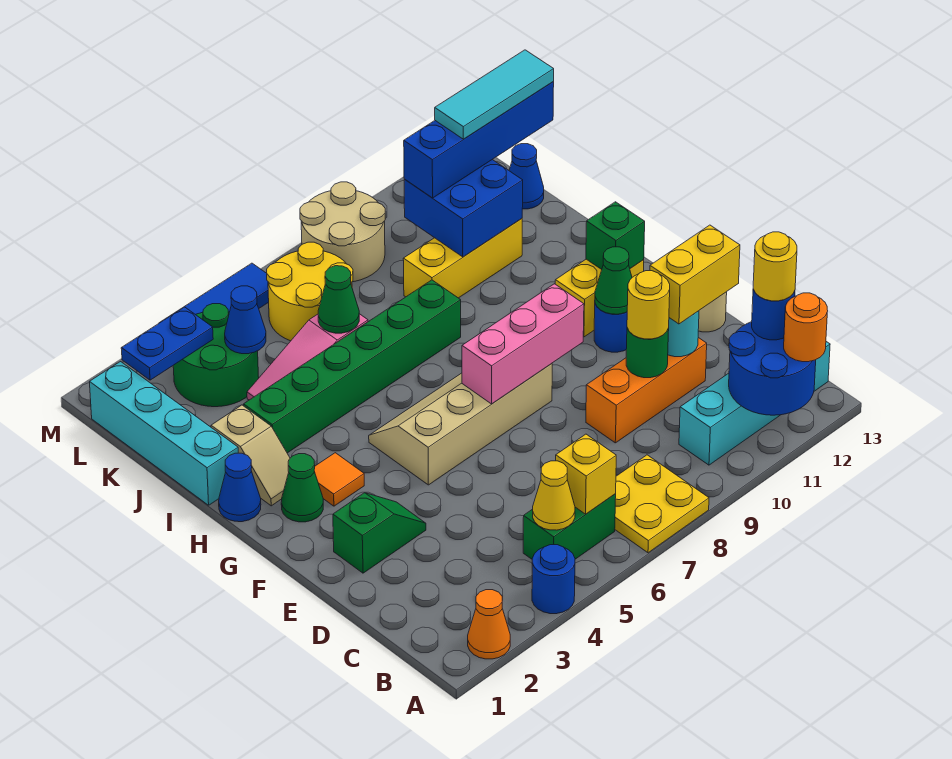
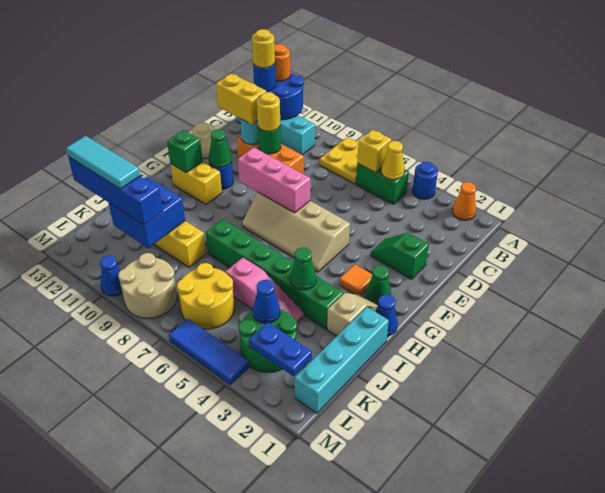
green cone J6 level 2 -> green cone I4 level 2
blue cone K13 level 1 -> blue cone M10 level 1

